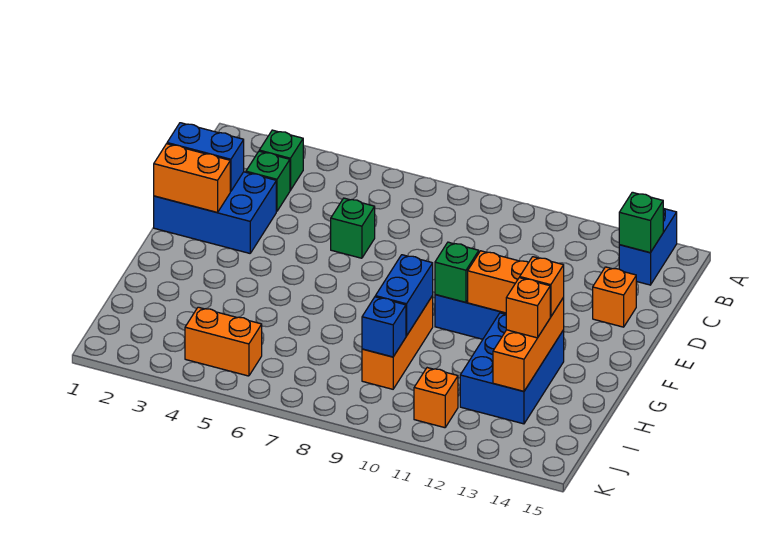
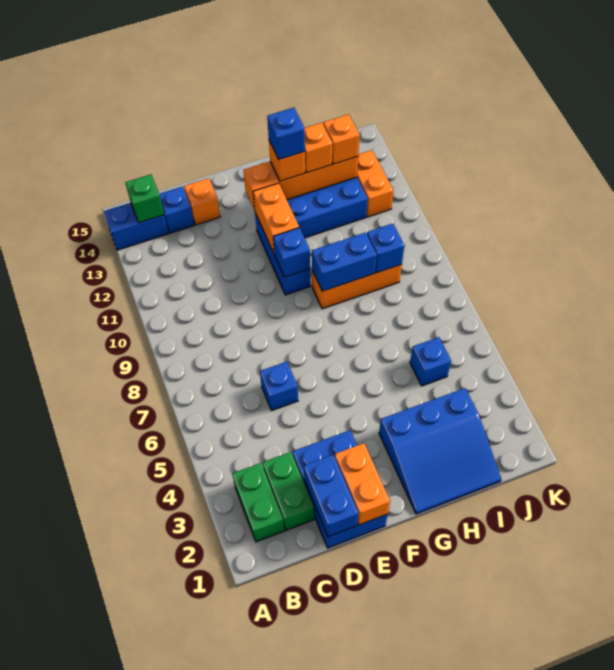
green brick B3 level 1 -> green brick B2:B3 level 1
green brick C3 level 1 -> green brick C2:C3 level 1
none -> blue brick C14 level 1
green brick D6 level 1 -> blue brick D6 level 1
green brick F10 level 2 -> blue brick F10 level 2
none -> blue slope G1:I3 level 1 top 3
orange brick G13:I13 level 2 -> orange brick F13:I13 level 2
none -> blue brick G13 level 4
none -> blue brick I5 level 1
orange brick J4:J5 level 1 -> orange brick J12:J13 level 1
orange brick J11 level 1 -> orange brick I13 level 3

